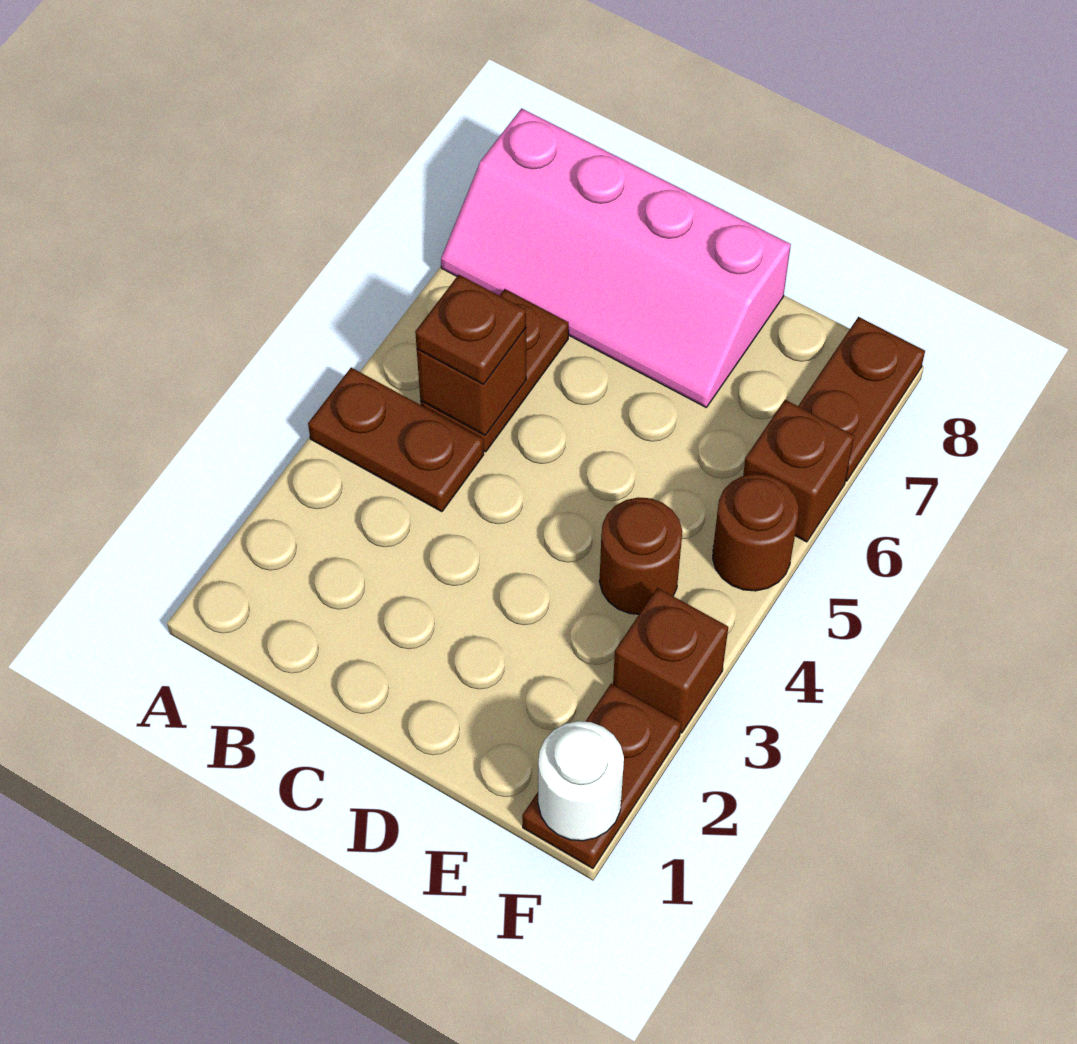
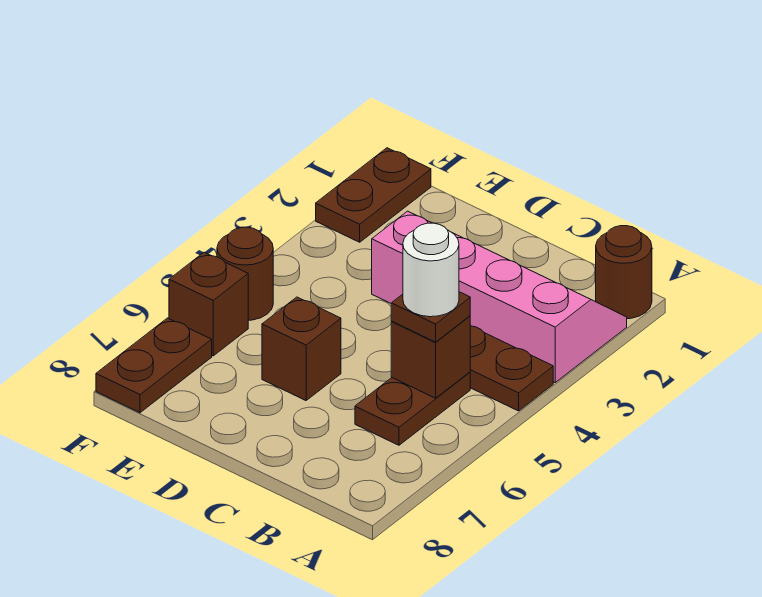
pink slope A7:D8 level 1 top 8 -> pink slope A2:D3 level 1 top 3
brown round brick E4 level 1 -> brown round brick A1 level 1
white round brick F1 level 2 -> white round brick B5 level 4
brown brick F3 level 1 -> brown brick D6 level 1

